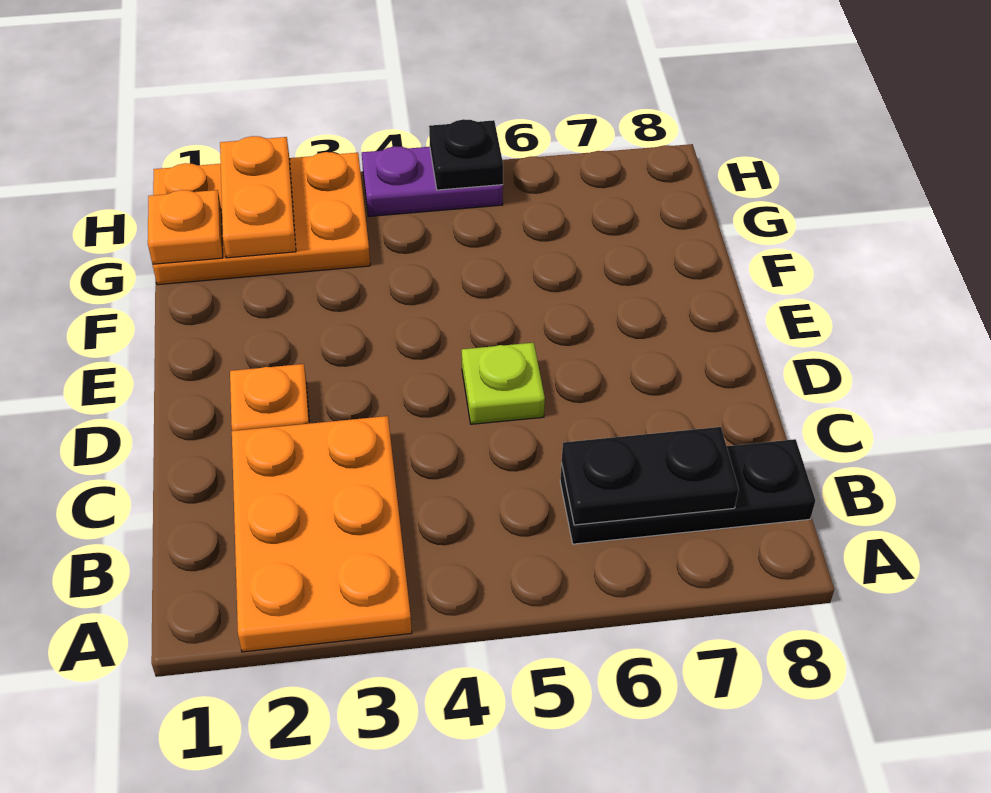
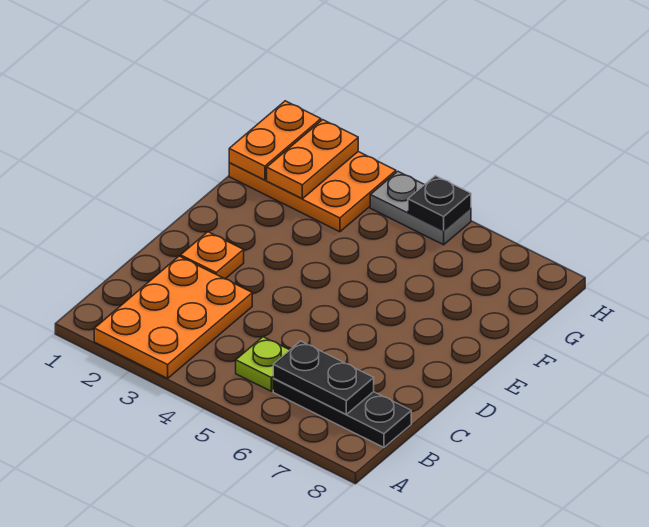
lime plate D5 level 1 -> lime plate B5 level 1
orange plate G1 level 2 -> orange plate G1:H1 level 2
purple plate H4:H5 level 1 -> grey plate H4:H5 level 1

